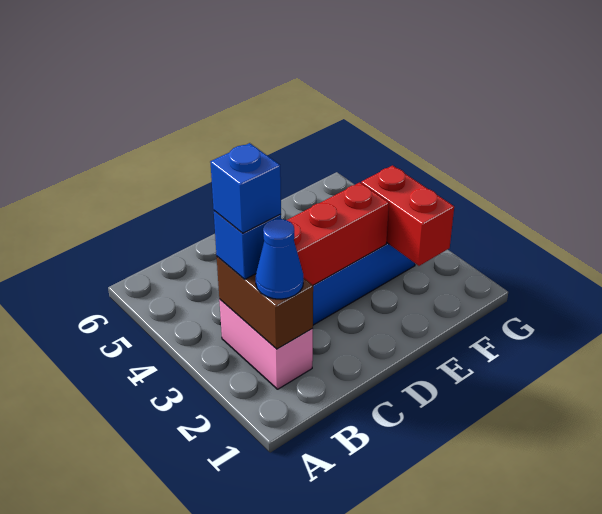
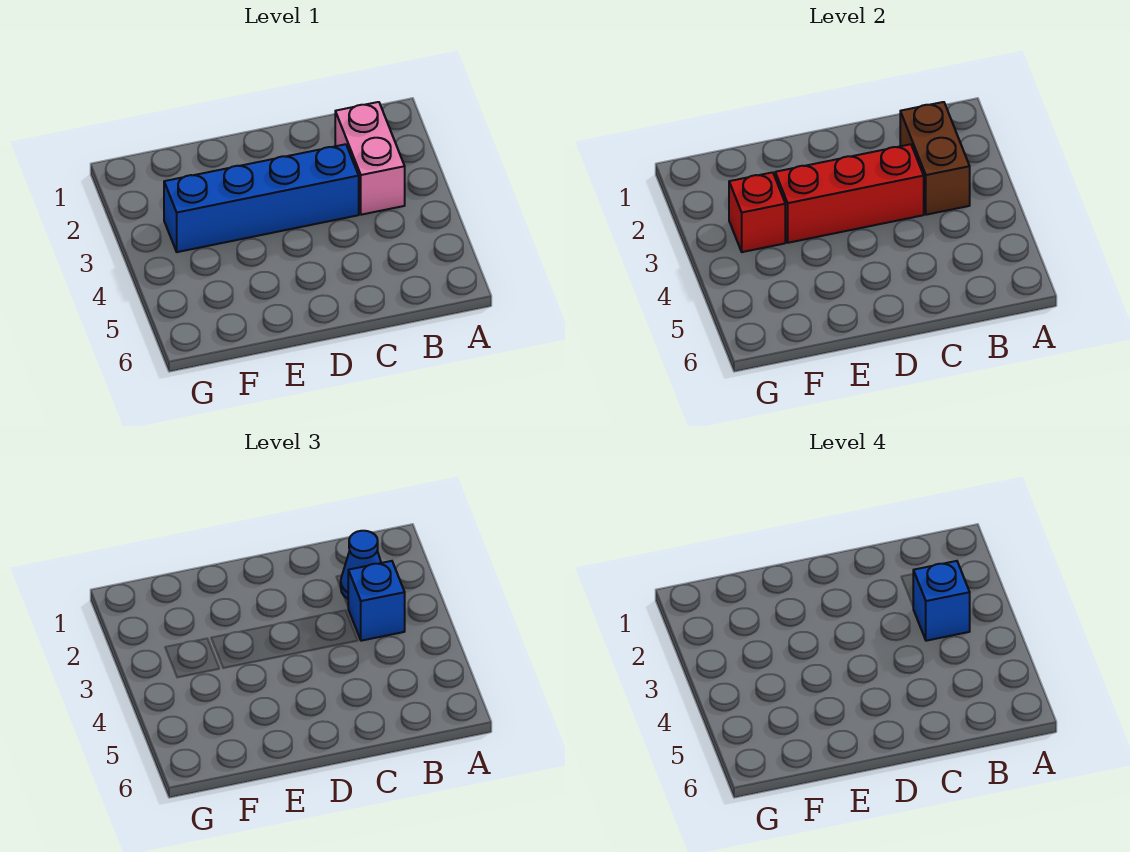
red brick F2:F3 level 2 -> red brick F3 level 2

